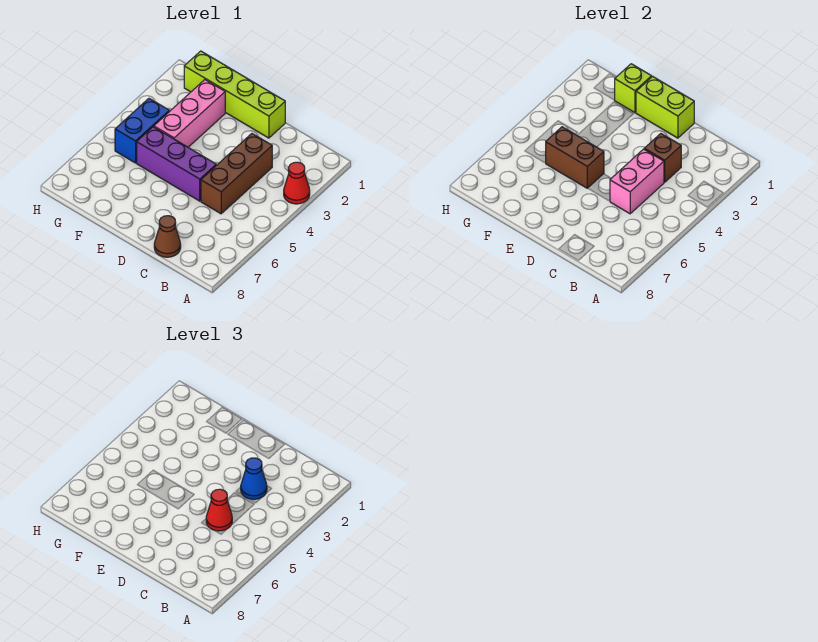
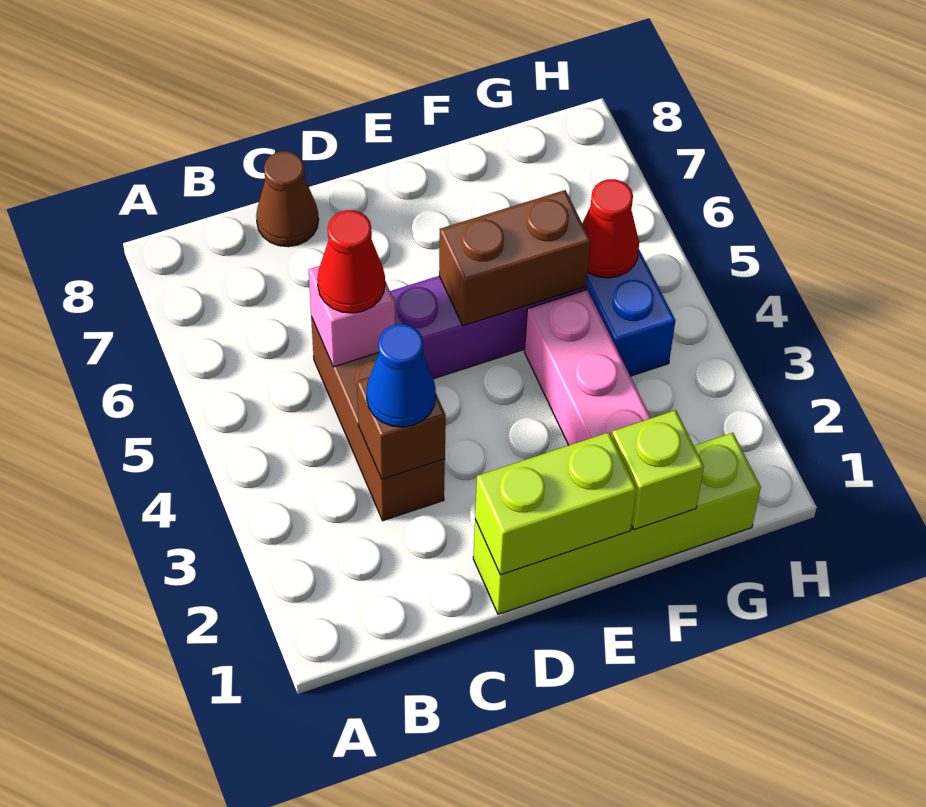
red cone A3 level 1 -> red cone G5 level 2
pink brick C4:C5 level 2 -> pink brick C5 level 2

